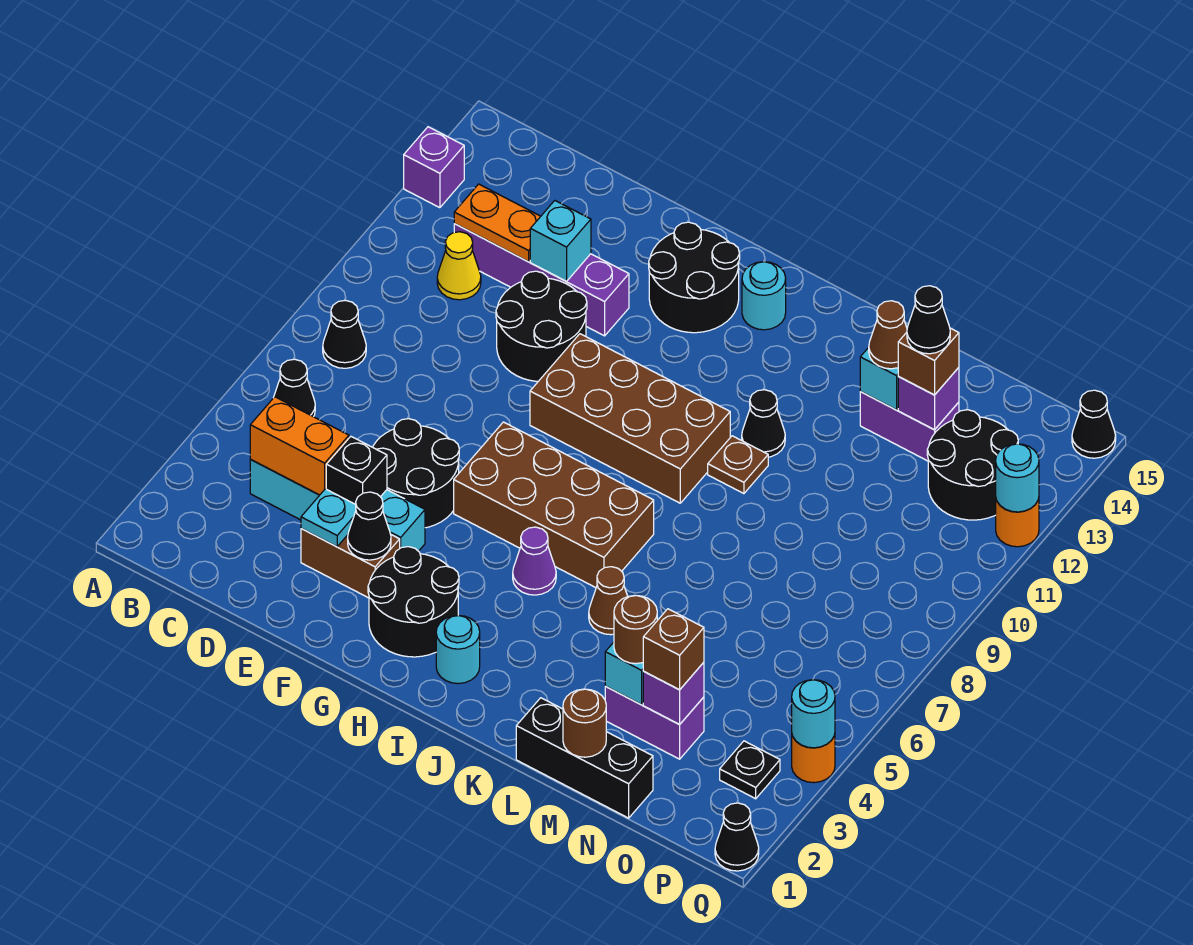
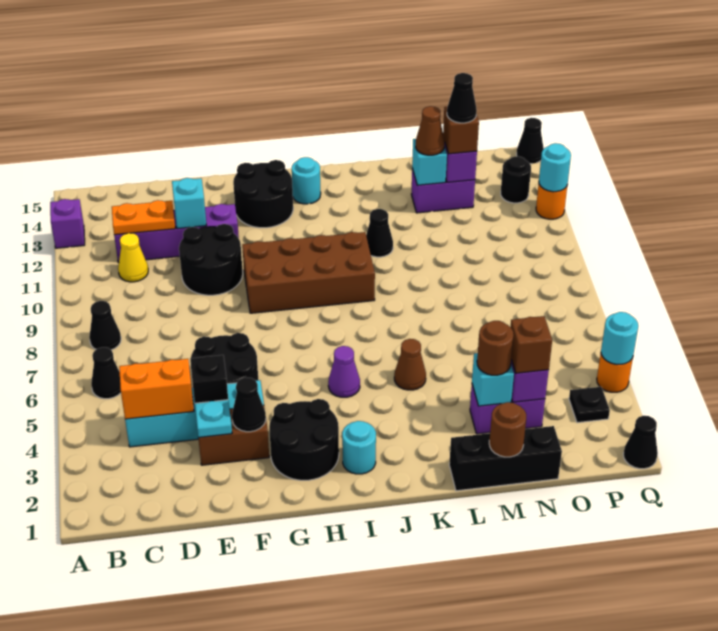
brown brick G6:J7 level 1 -> none
brown plate K10 level 1 -> none
black round brick O12:P13 level 1 -> black round brick P13 level 1

